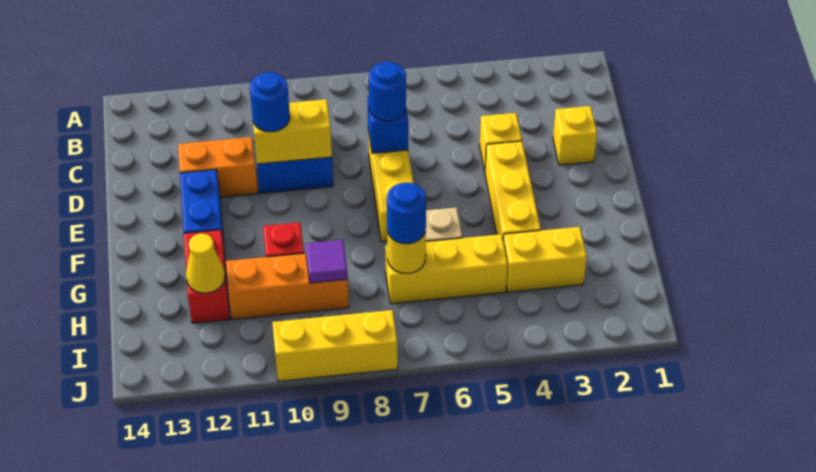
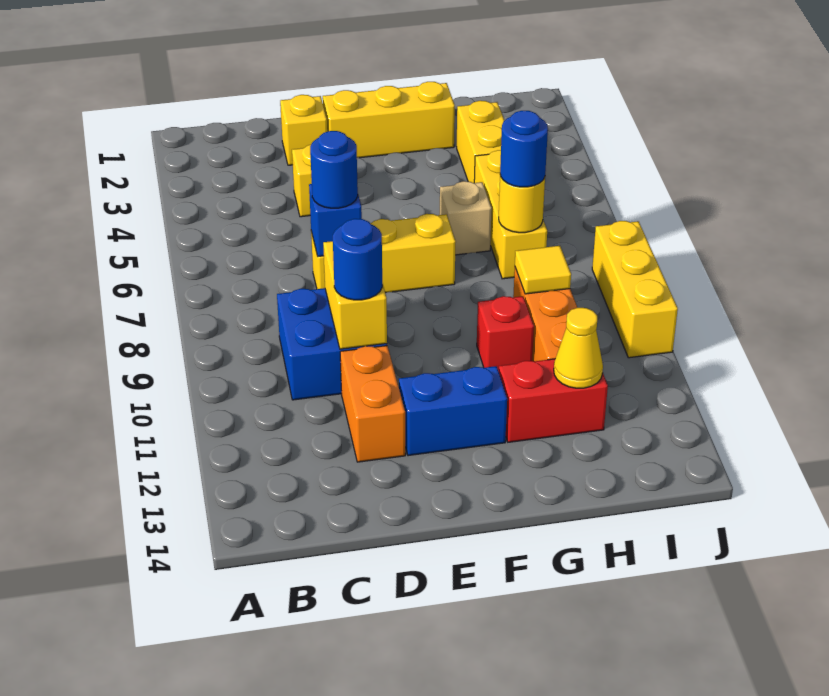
yellow brick E4:G4 level 1 -> yellow brick E2:G2 level 1
purple tile H9 level 2 -> yellow tile H9 level 2

